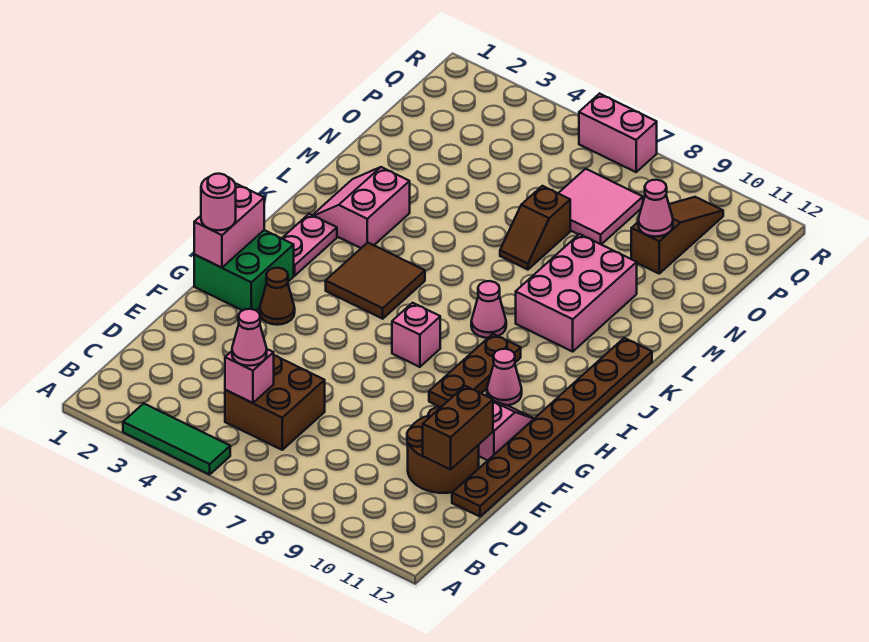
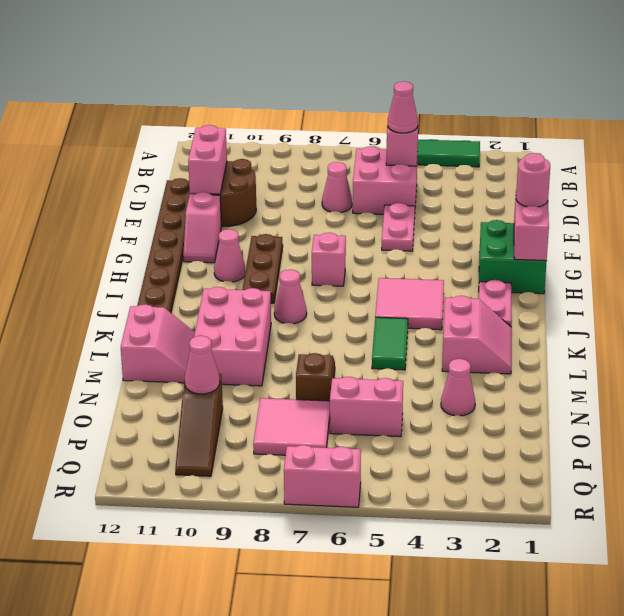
brown brick C5:D6 level 1 -> pink brick C5:D6 level 1
none -> pink cone D7 level 1
brown brick D11:E11 level 2 -> pink brick D11:E11 level 2
none -> pink plate E5:F5 level 1
brown cone G3 level 1 -> none
brown tile I4:J5 level 1 -> pink tile I4:J5 level 1
none -> green tile K5:L5 level 1
none -> pink slope L11:M12 level 1 top 12
none -> pink cone N3 level 1
none -> pink brick O5:O6 level 1

